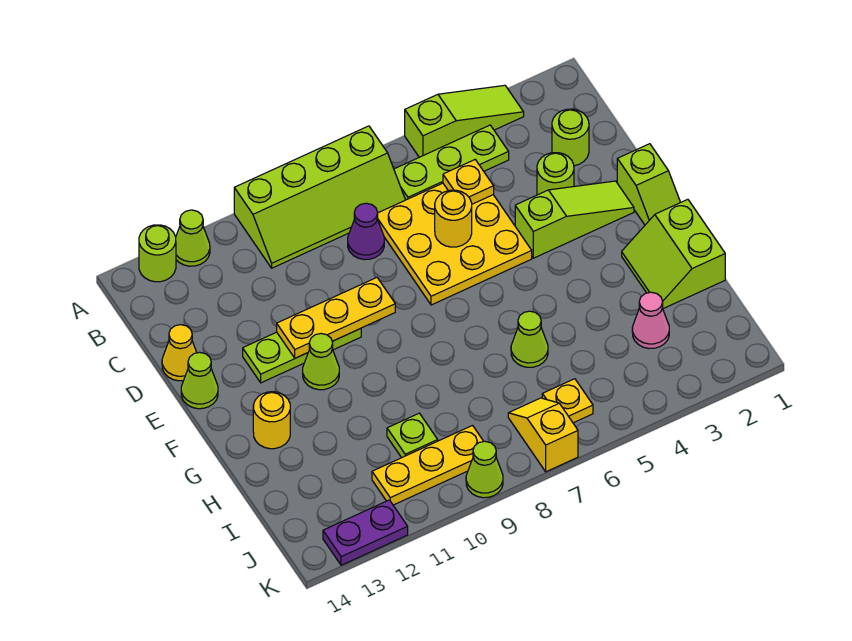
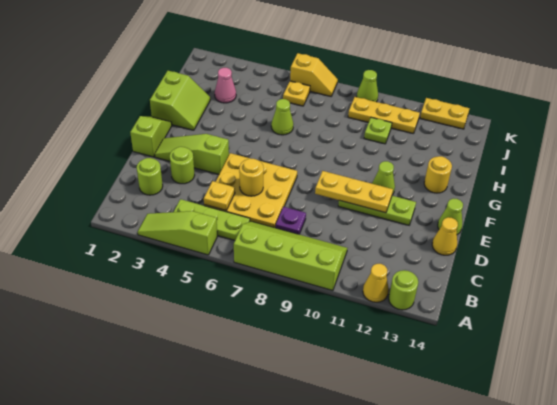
lime cone A12 level 1 -> yellow cone A12 level 1
purple cone C8 level 1 -> purple plate C8 level 1
yellow slope J7:K7 level 1 top K -> yellow slope K6:K7 level 1 top 6
purple plate K12:K13 level 1 -> yellow plate K12:K13 level 1

